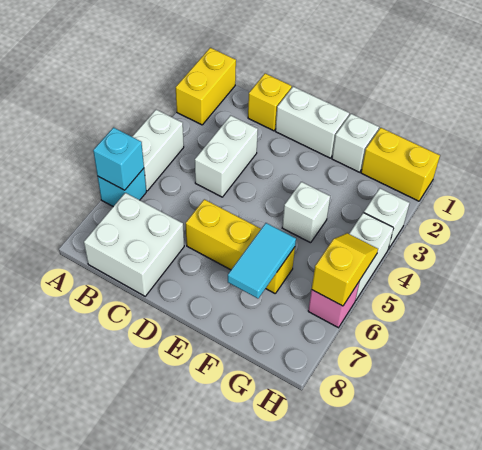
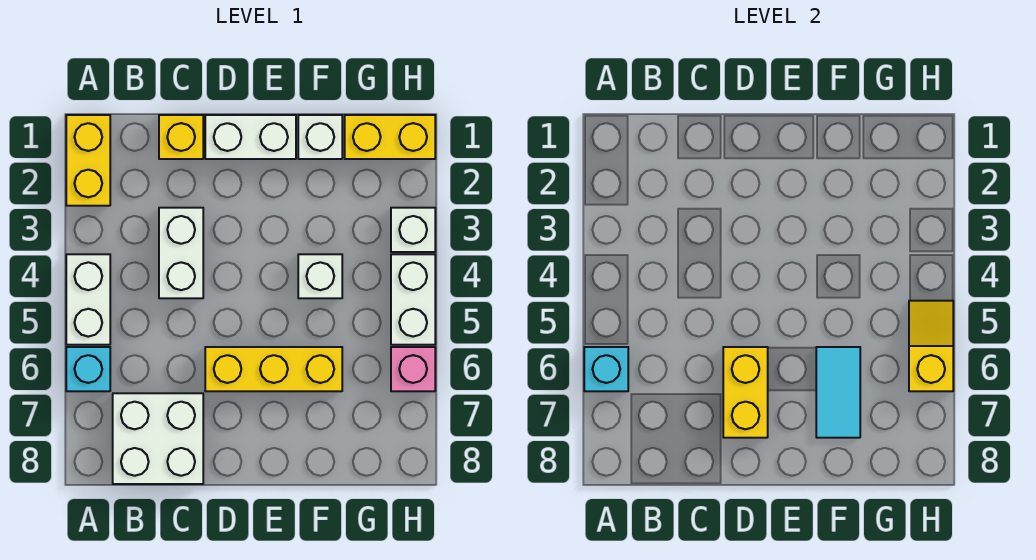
none -> yellow brick D6:D7 level 2

